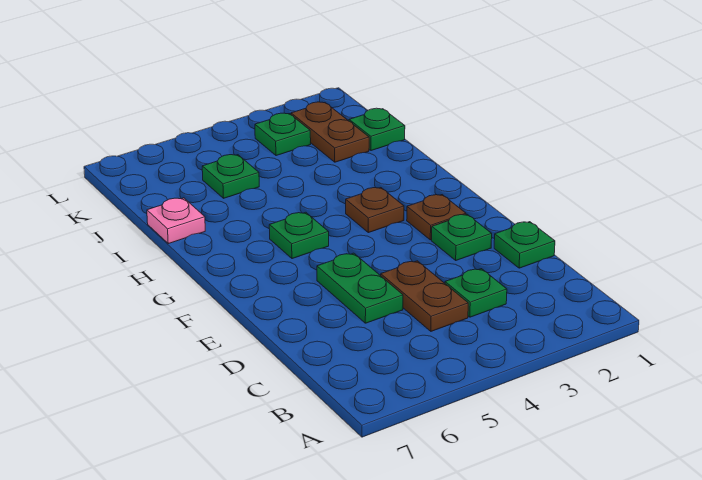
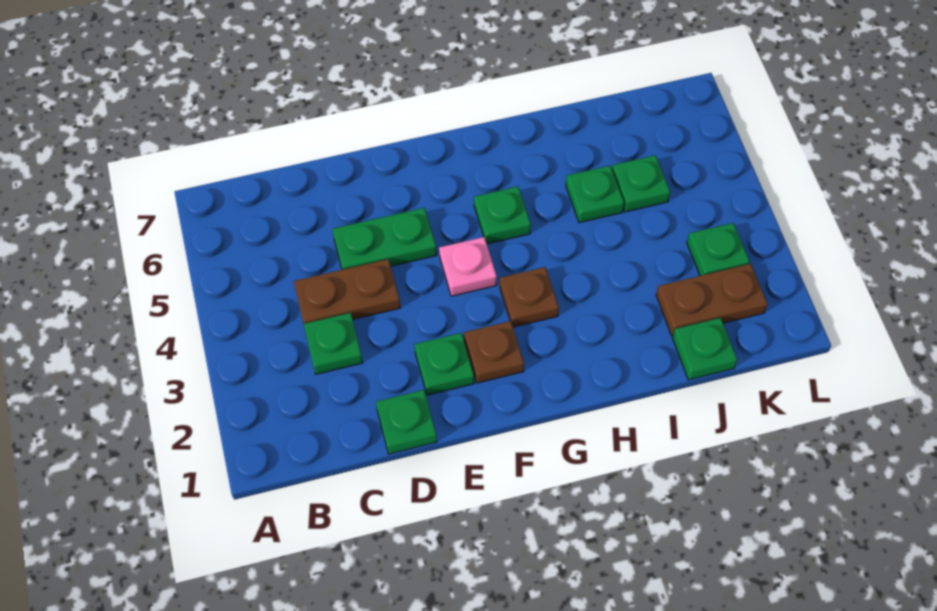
none -> green plate I5 level 1
pink plate I7 level 1 -> pink plate F4 level 1

